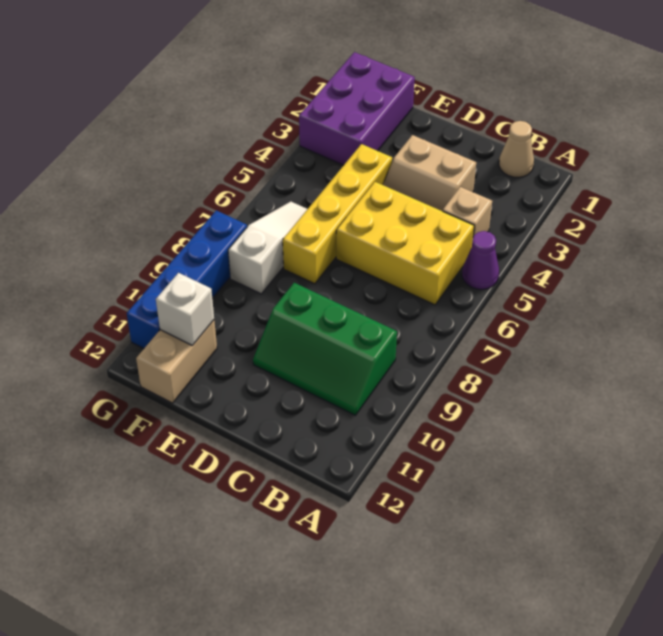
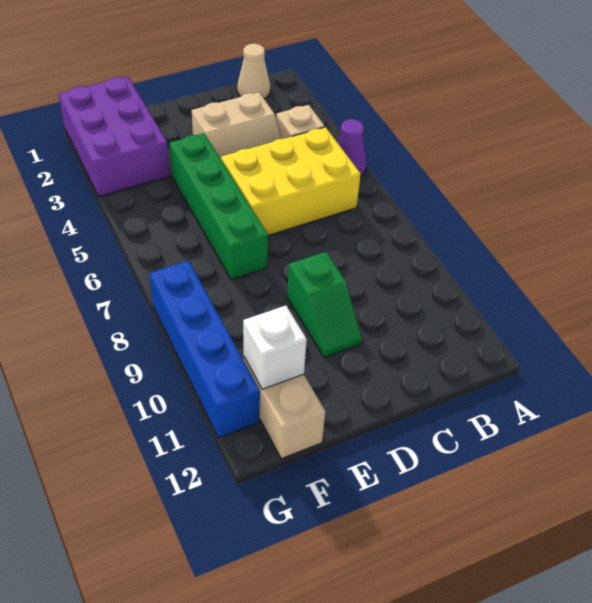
green slope B9:D10 level 1 top 9 -> green slope D9:D10 level 1 top 9
yellow brick E4:E7 level 1 -> green brick E4:E7 level 1
white slope F6:F8 level 1 top 8 -> none

